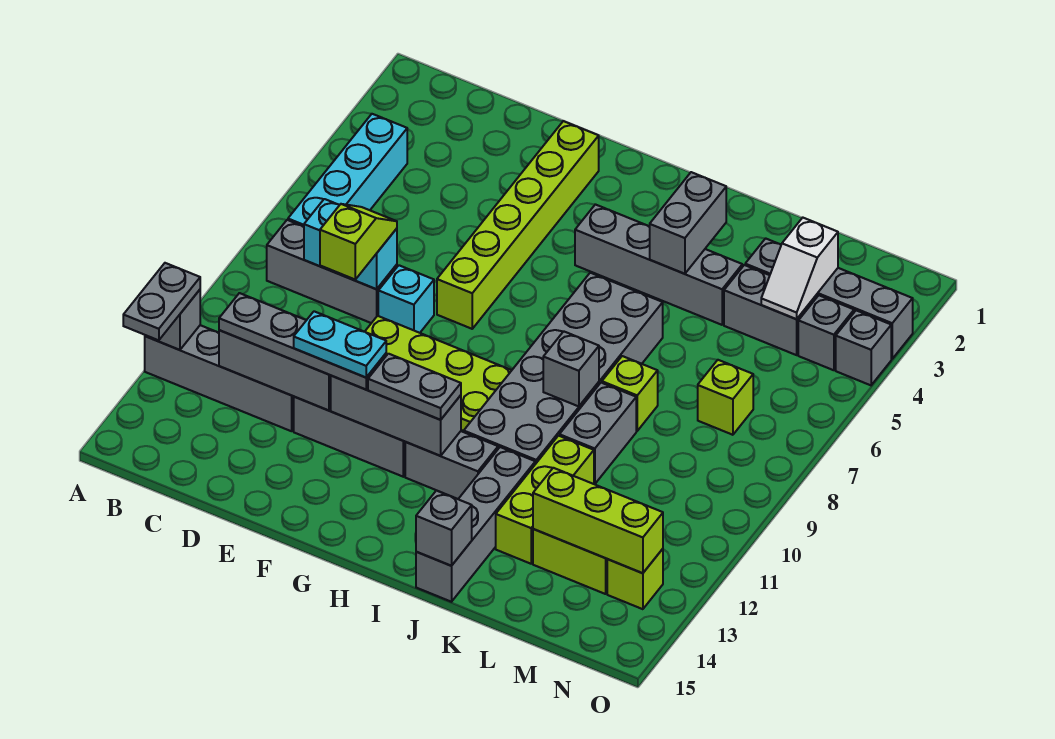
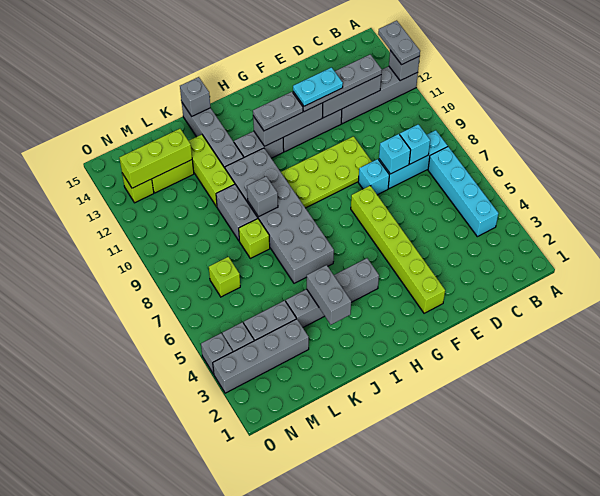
grey brick B8:D8 level 1 -> cyan brick B8:D8 level 1
lime slope D8:D9 level 3 top 9 -> none
white slope M3:M4 level 2 top 3 -> none

